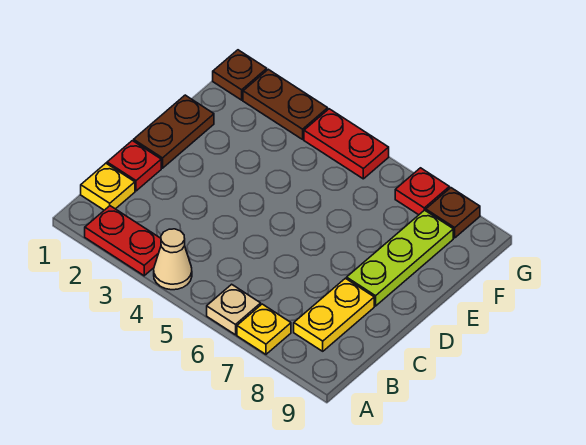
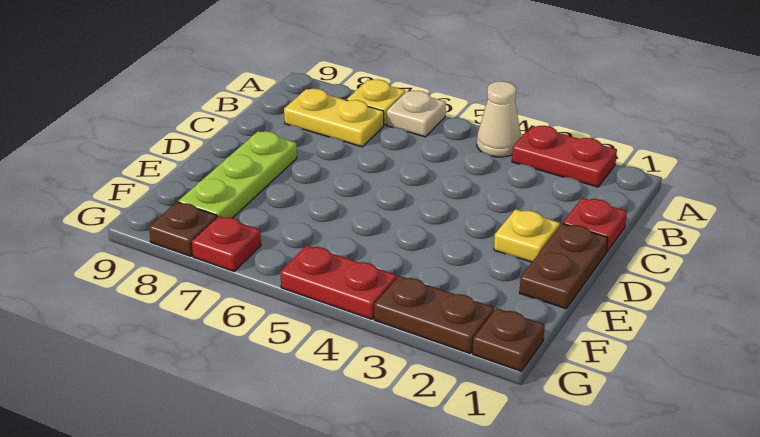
yellow plate B1 level 1 -> yellow plate D2 level 1
yellow plate B8:C8 level 1 -> yellow plate B7:B8 level 1

